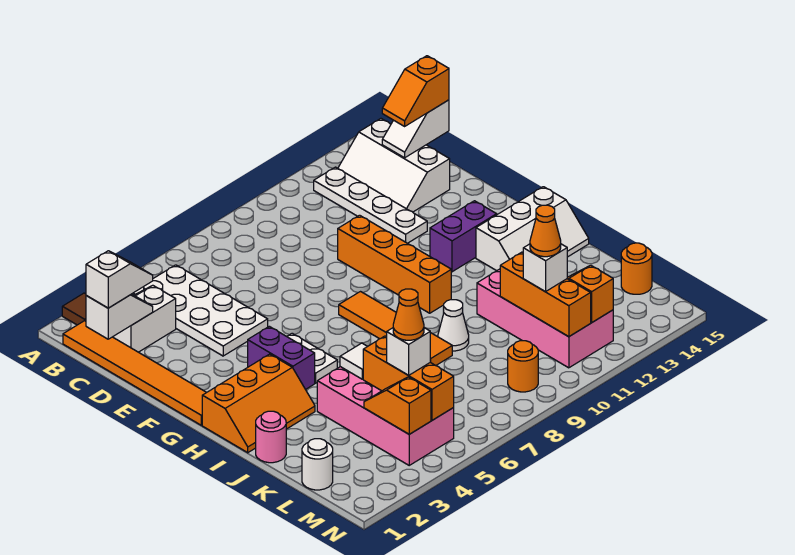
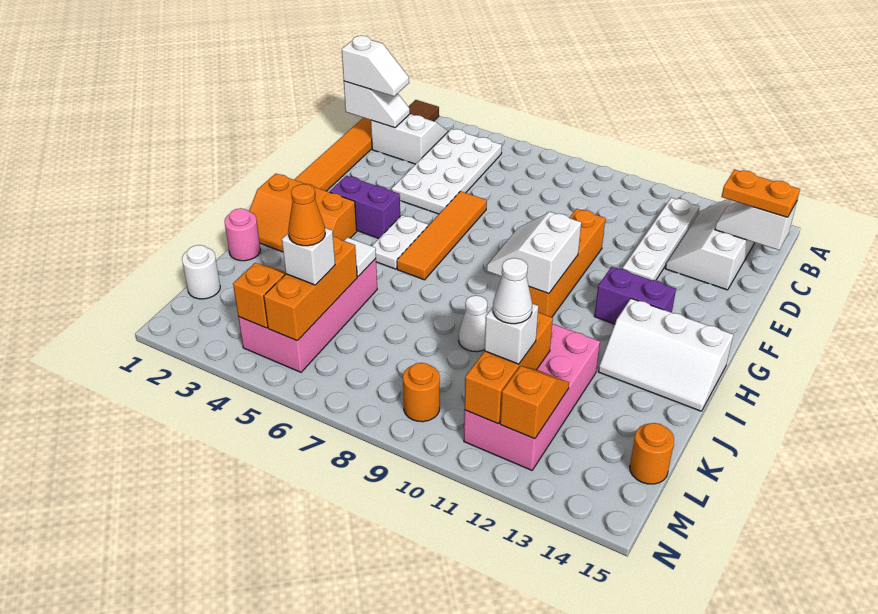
orange slope C14:C15 level 3 top 15 -> orange plate C14:C15 level 3
purple brick G4:H4 level 1 -> purple brick G3:G4 level 1
orange tile G8:J8 level 1 -> orange tile E6:H6 level 1
none -> white slope G9:H10 level 2 top 10
orange cone L11 level 4 -> white cone L11 level 4

